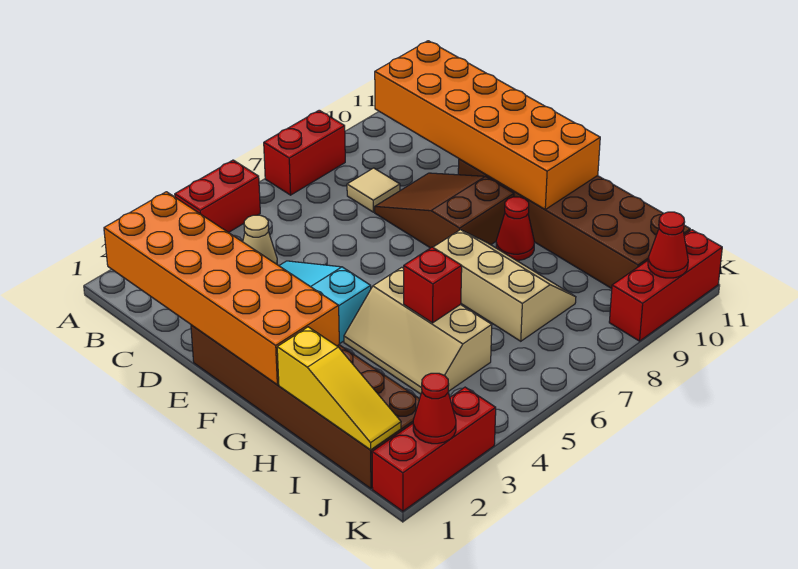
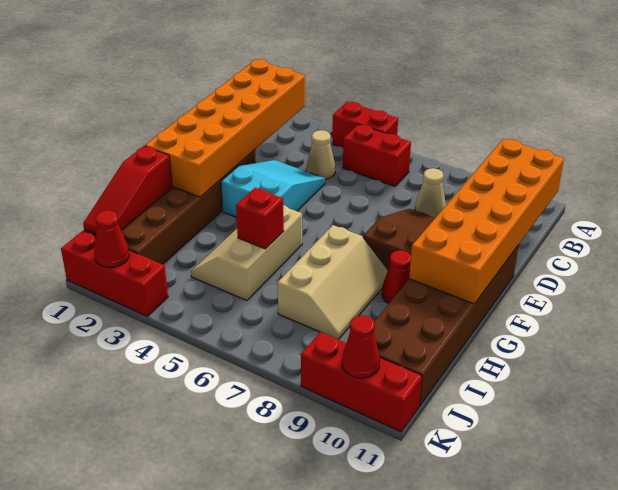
red brick A7:A8 level 1 -> red brick B5:B6 level 1
tan tile C8 level 1 -> tan cone C8 level 1
yellow slope H1:J1 level 2 top H -> red slope H1:J1 level 2 top H

